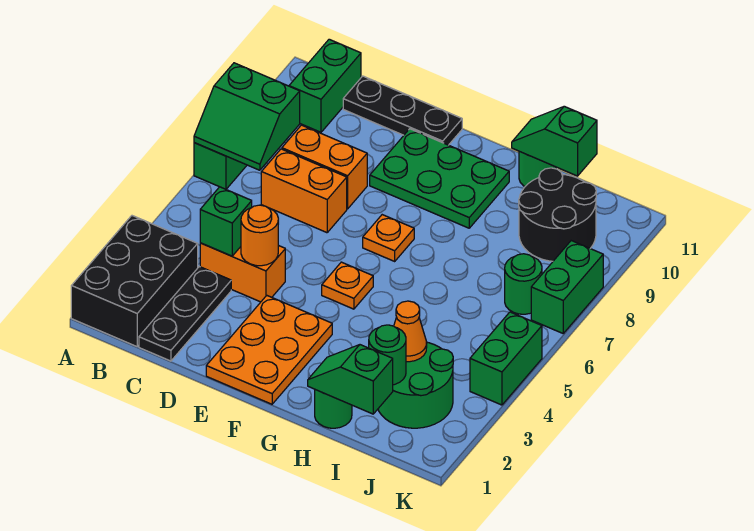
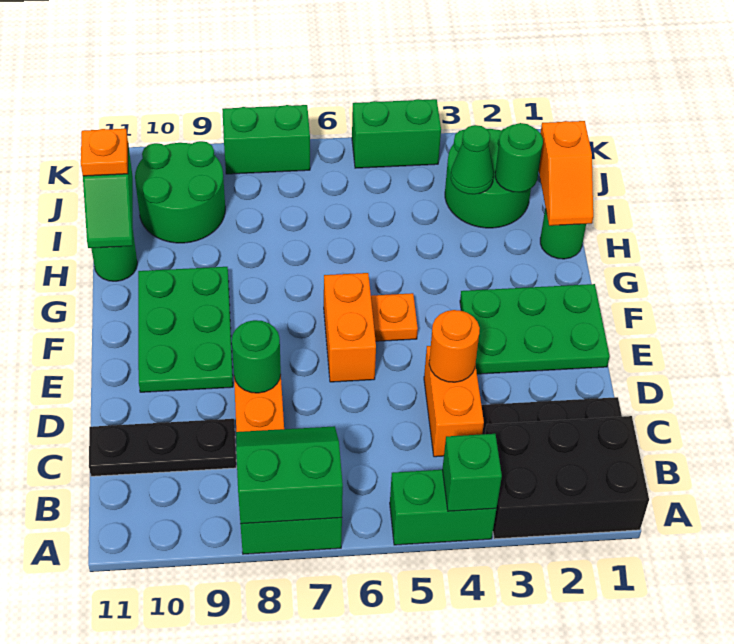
green slope A7:B8 level 2 top 8 -> green slope A7:B8 level 2 top A
green brick B10:B11 level 1 -> green brick A4:A5 level 1
green brick C4 level 2 -> green brick A4 level 2
orange brick C7:D7 level 1 -> orange brick E6:F6 level 1
black plate C11:E11 level 1 -> black plate C9:C11 level 1
orange plate E1:F3 level 1 -> green plate E1:F3 level 1
orange plate F7 level 1 -> orange plate I11 level 3
green slope H1:I1 level 2 top I -> orange slope H1:I1 level 2 top I
orange cone I3 level 2 -> green cone I3 level 2
black round brick I9:J10 level 1 -> green round brick I9:J10 level 1
green round brick J7 level 1 -> green round brick D8 level 2

